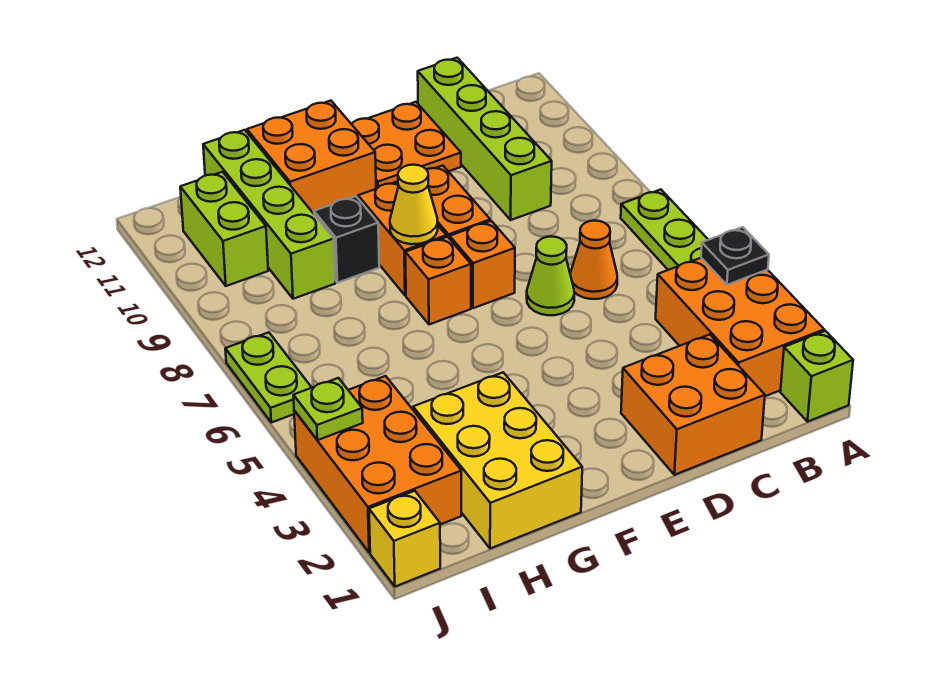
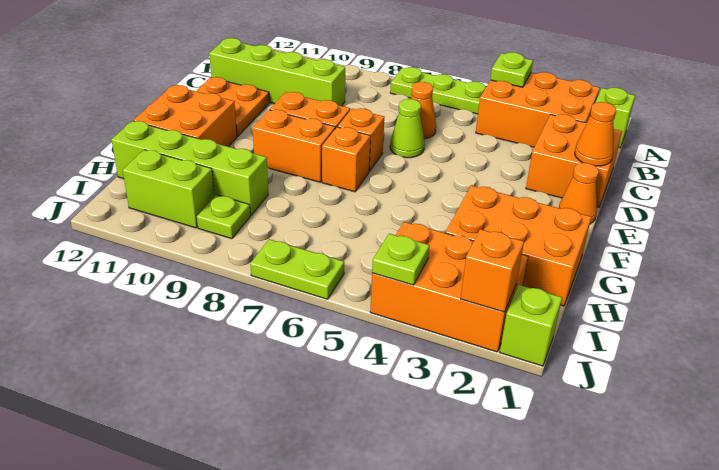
black plate A4 level 2 -> lime plate A4 level 2
none -> orange cone D1 level 2
none -> orange cone E1 level 1
yellow cone F8 level 2 -> none
yellow brick G1:H3 level 1 -> orange brick G1:H3 level 1
black brick G9 level 1 -> none
none -> lime plate I9 level 1
yellow brick J1 level 1 -> lime brick J1 level 1
none -> orange brick J2 level 2

